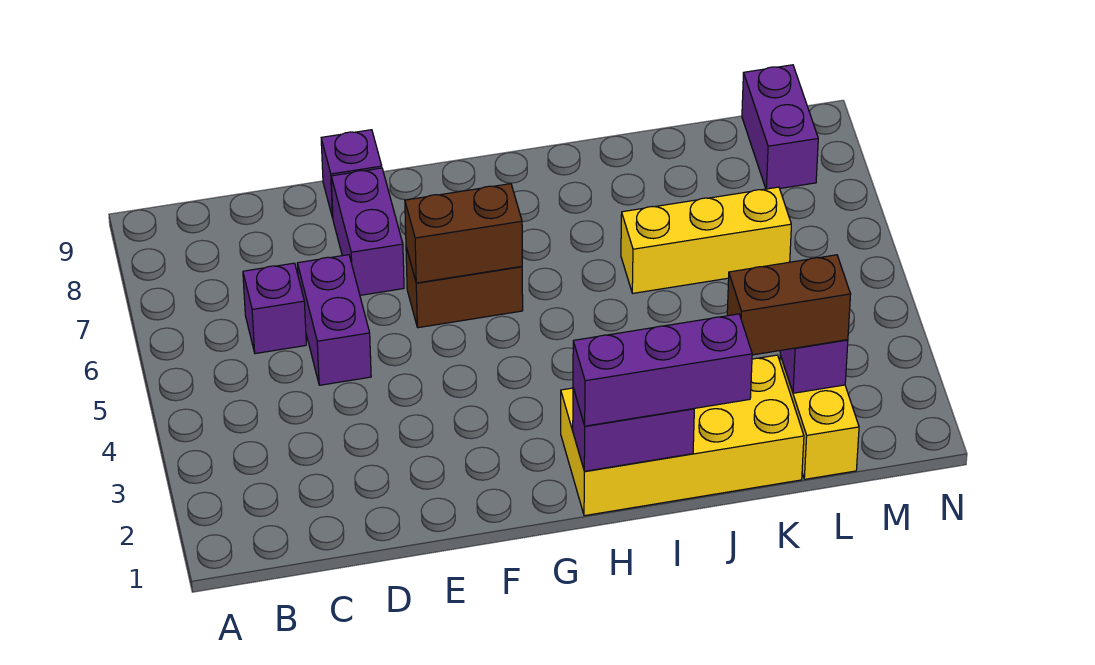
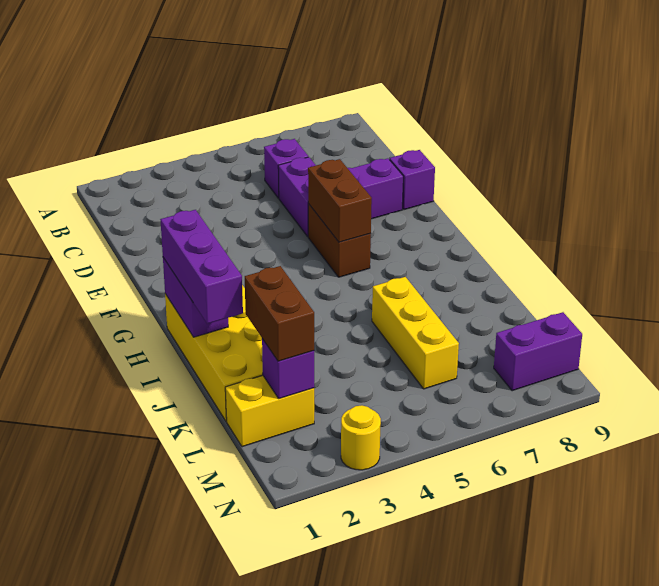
purple brick D5:D6 level 1 -> purple brick D6:E6 level 1
none -> yellow round brick N3 level 1

